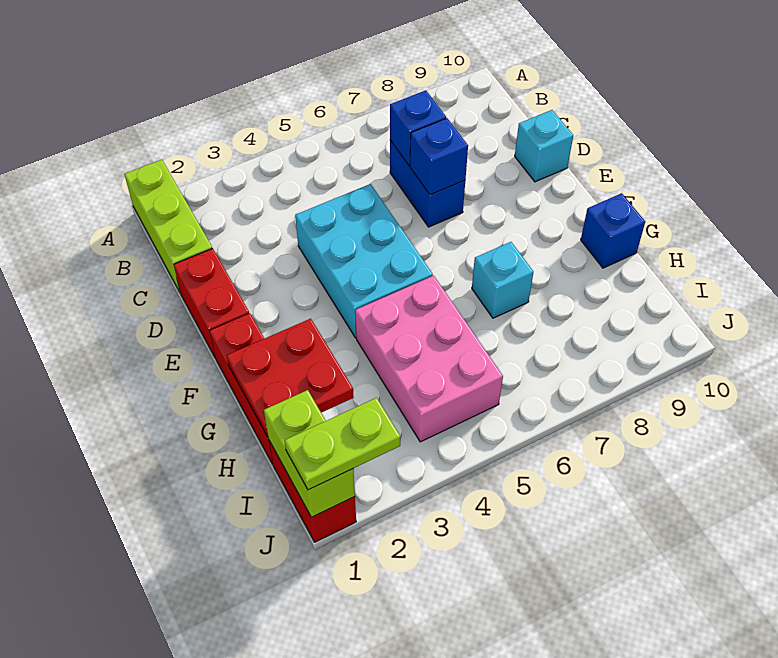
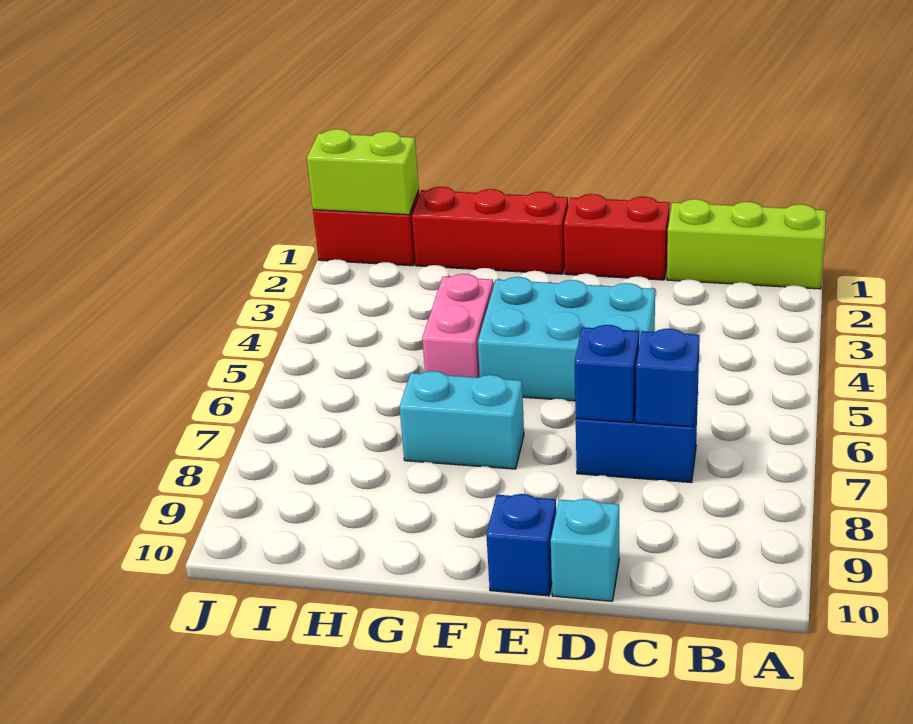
red plate G1:H2 level 2 -> none
pink brick G4:I5 level 1 -> pink brick G4:G5 level 1
cyan brick G7 level 1 -> cyan brick F7:G7 level 1
blue brick G10 level 1 -> blue brick E10 level 1
lime plate J1:J2 level 3 -> none

